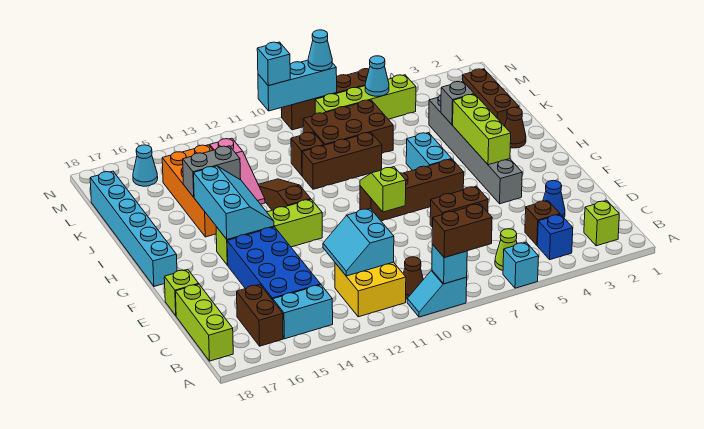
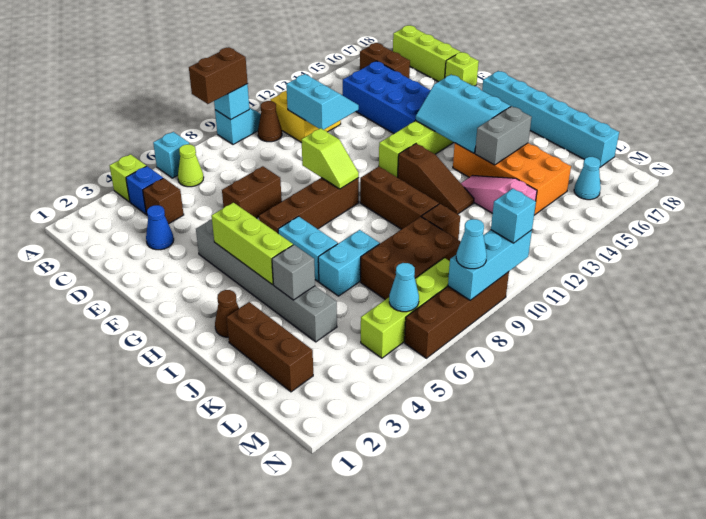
lime brick B2 level 1 -> lime brick A4 level 1
cyan brick B14:B15 level 1 -> cyan brick J6:J7 level 1
brown brick J8:J10 level 1 -> brown brick H10:J10 level 1

